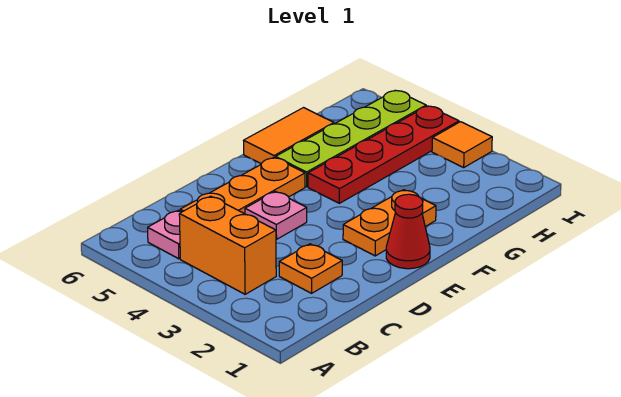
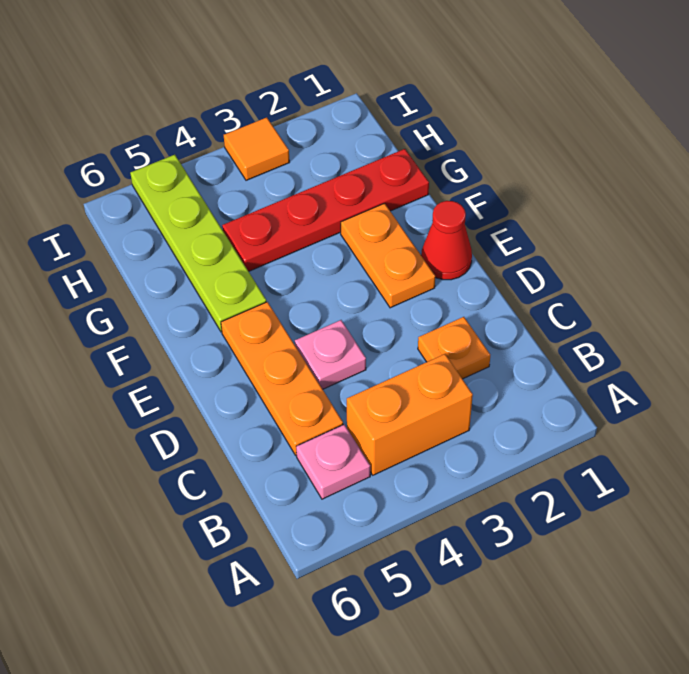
red plate F4:I4 level 1 -> red plate G1:G4 level 1
orange tile F6:G6 level 1 -> none

